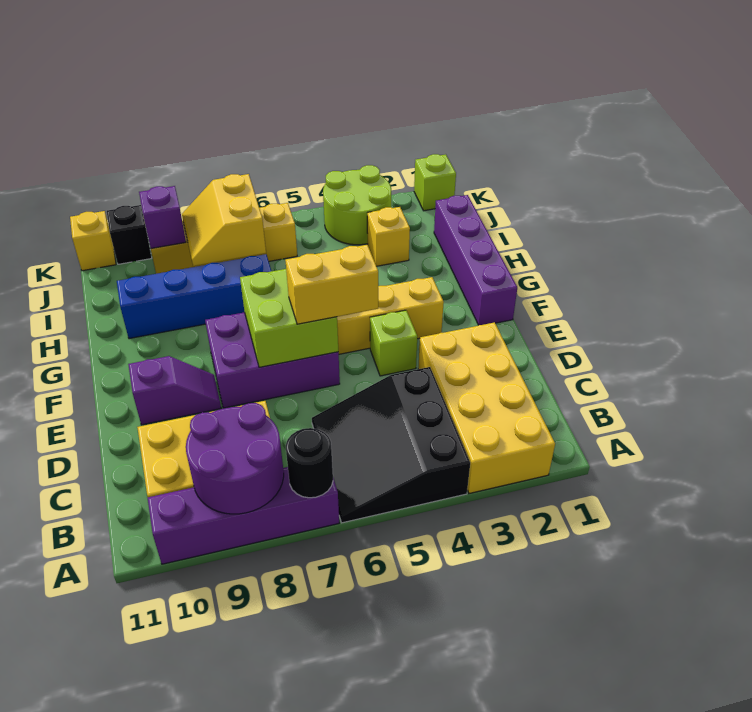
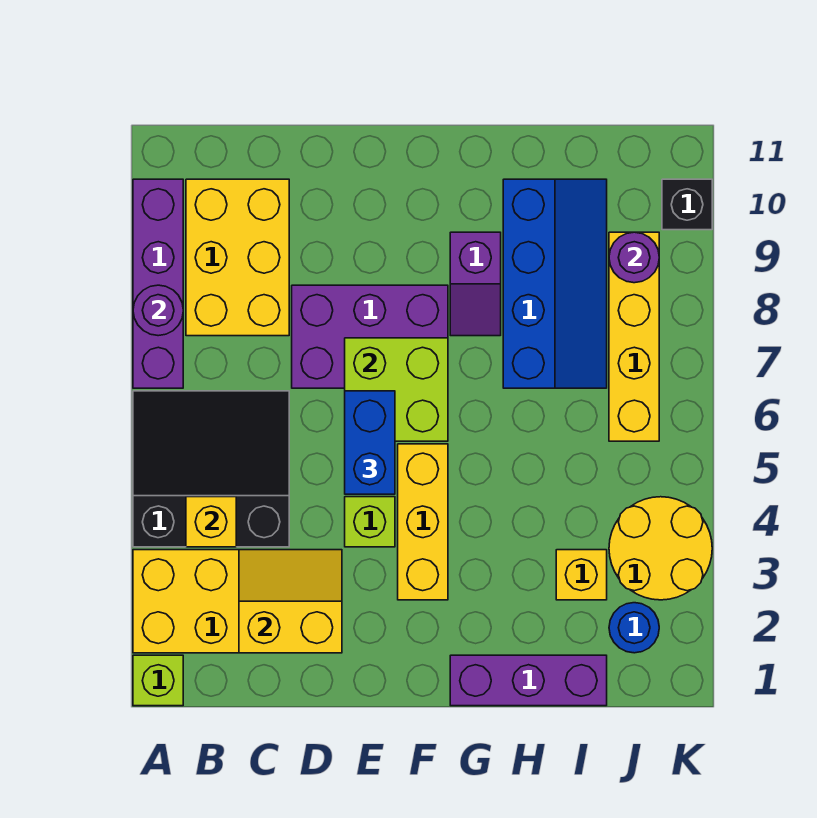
black round brick A7 level 2 -> none
purple round brick A8:B9 level 2 -> purple round brick A8 level 2
yellow brick E5:E6 level 3 -> blue brick E5:E6 level 3
purple brick E6:F8 level 1 -> purple brick D7:F8 level 1
purple slope E9:E10 level 1 top 10 -> purple slope G8:G9 level 1 top 9
purple brick F1:I1 level 1 -> purple brick G1:I1 level 1
yellow slope I7:J8 level 2 top 7 -> yellow slope C2:D3 level 2 top 2
none -> blue round brick J2 level 1
lime round brick J3:K4 level 1 -> yellow round brick J3:K4 level 1
purple brick J9 level 2 -> purple round brick J9 level 2
lime brick K1 level 1 -> lime brick A1 level 1
yellow brick K11 level 1 -> yellow brick B4 level 2

